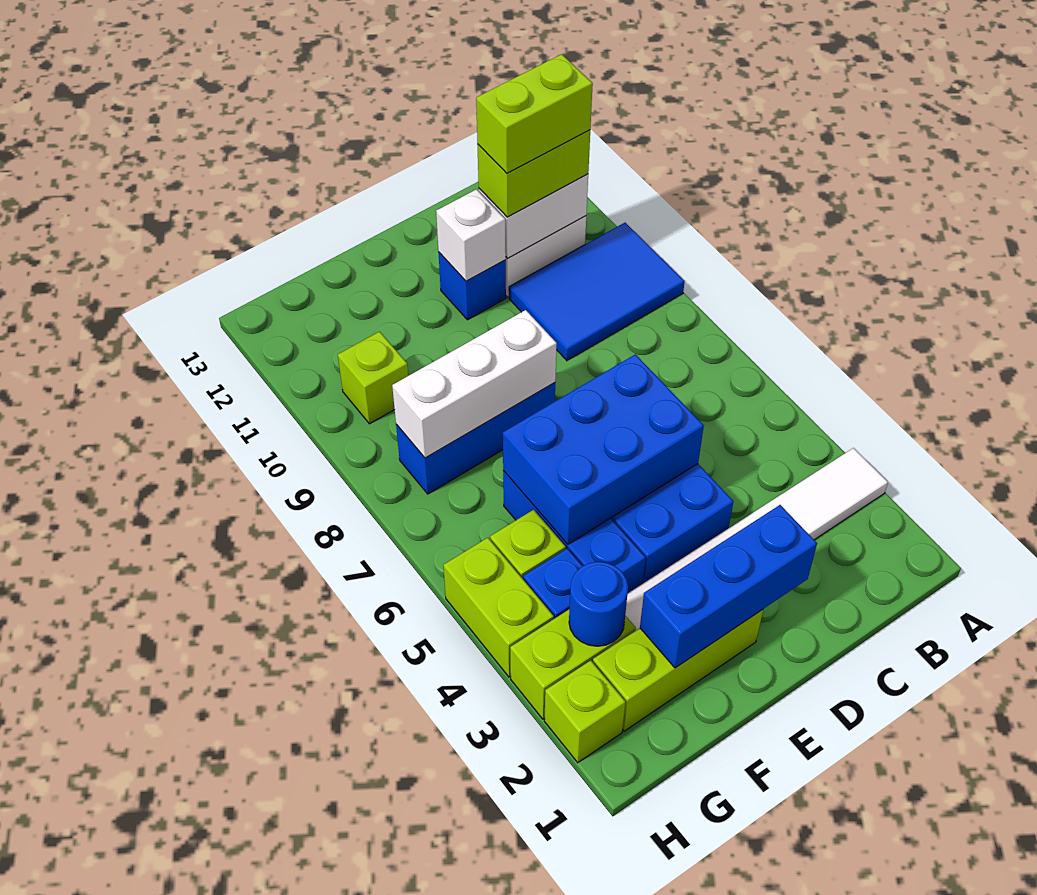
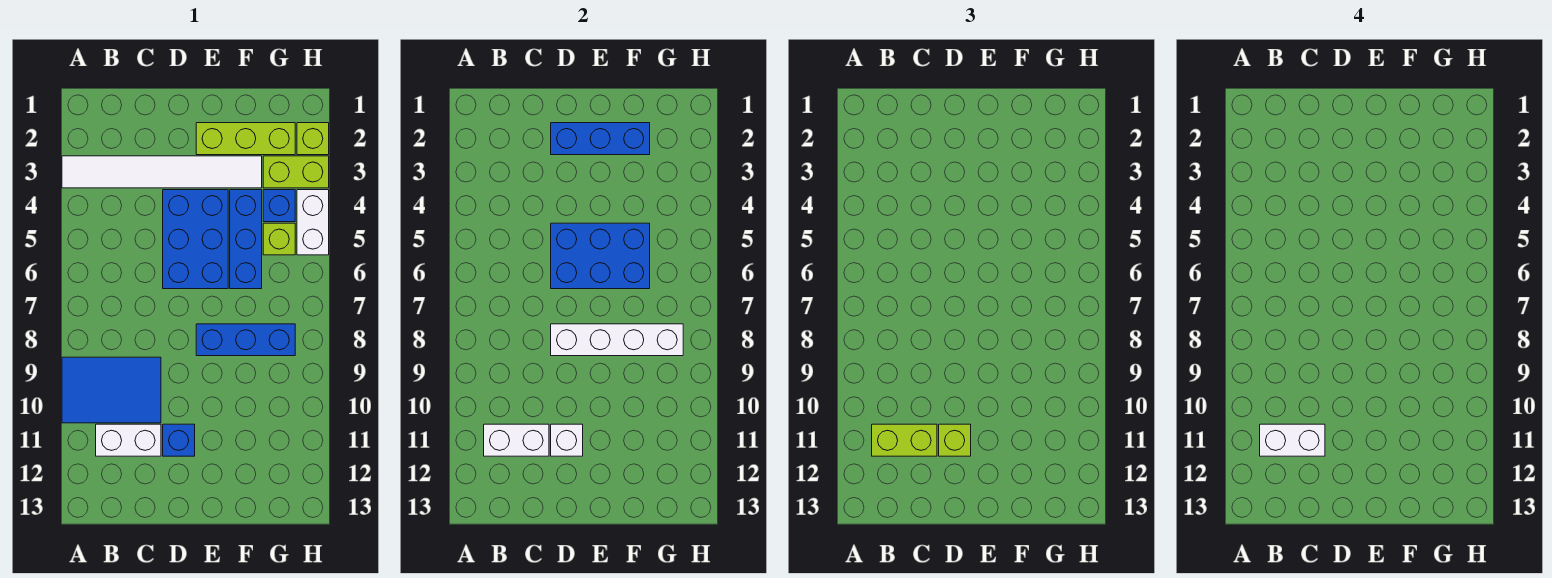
lime brick B11:C11 level 4 -> white brick B11:C11 level 4
white brick E8:G8 level 2 -> white brick D8:G8 level 2
blue round brick G3 level 2 -> none
lime brick G10 level 1 -> lime brick D11 level 3
lime brick H4:H5 level 1 -> white brick H4:H5 level 1

